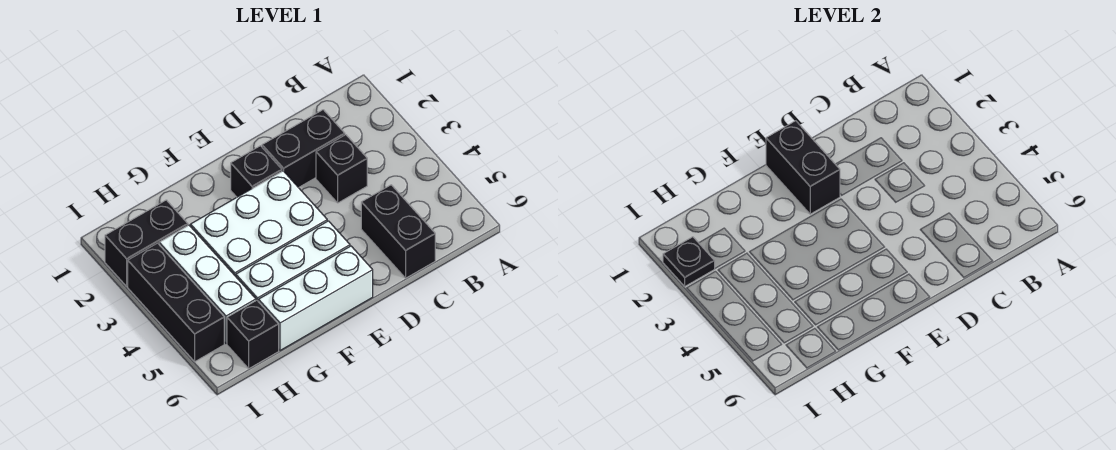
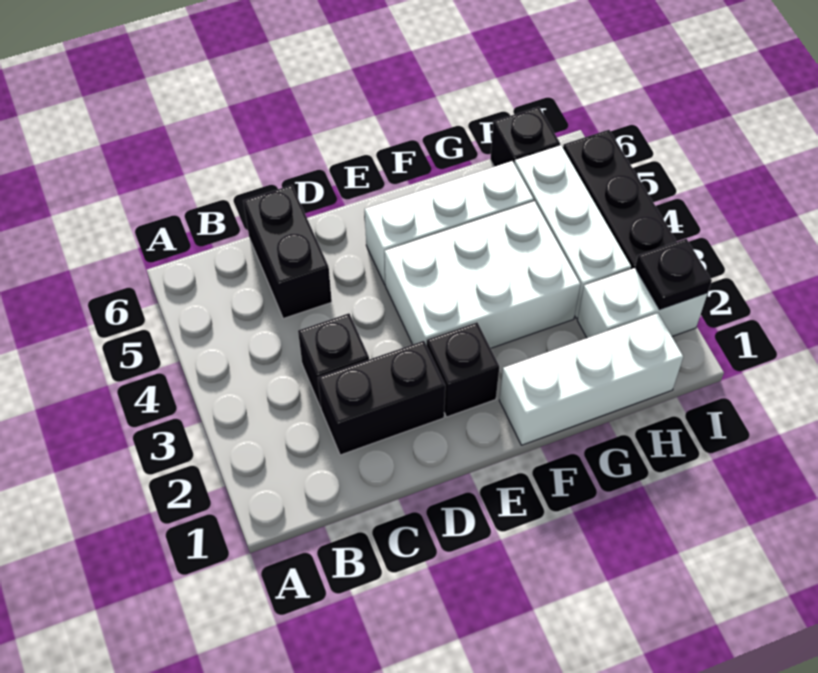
black brick E1:E2 level 2 -> none
white brick E6:G6 level 1 -> white brick F1:H1 level 1
black brick H2:I2 level 1 -> white brick H2:I2 level 1

